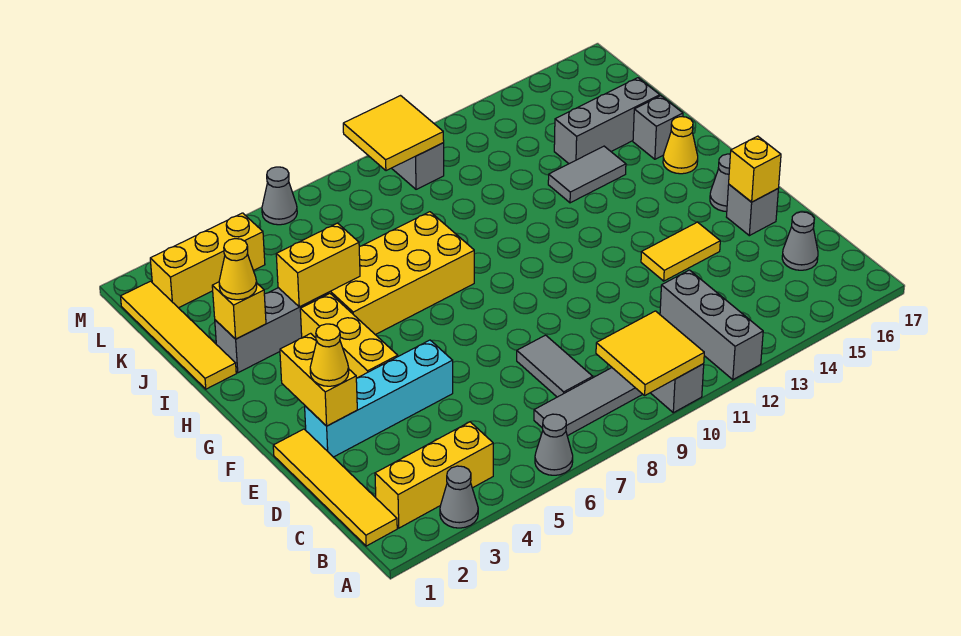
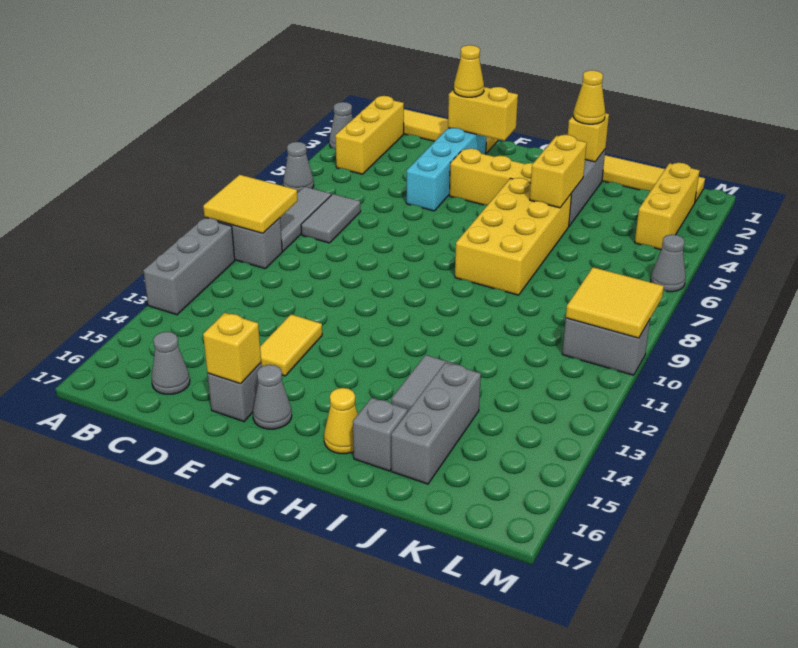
grey brick A12:C12 level 1 -> grey brick A11:A13 level 1
grey tile C8:D8 level 1 -> grey tile C7:C8 level 1

